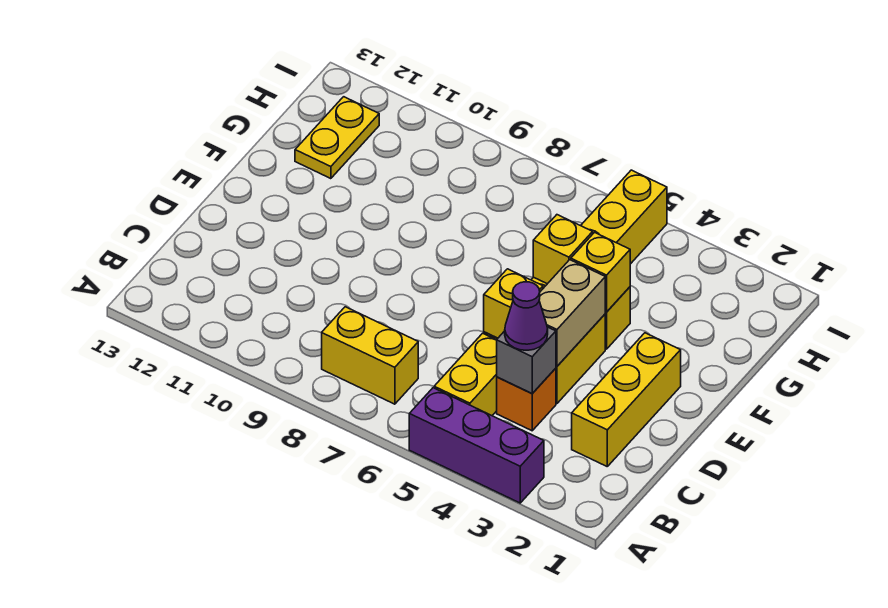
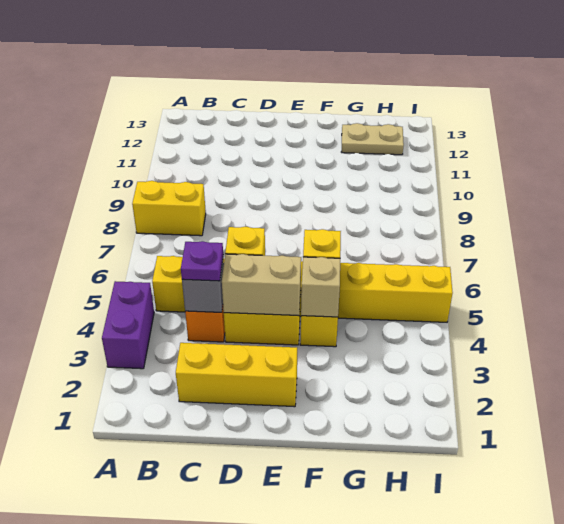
purple brick A3:A5 level 1 -> purple brick A3:A4 level 1
yellow brick B7:B8 level 1 -> yellow brick A8:B8 level 1
purple cone C4 level 3 -> purple plate C4 level 3
yellow brick F4 level 2 -> tan brick F4 level 2
yellow plate G12:H12 level 1 -> tan plate G12:H12 level 1

